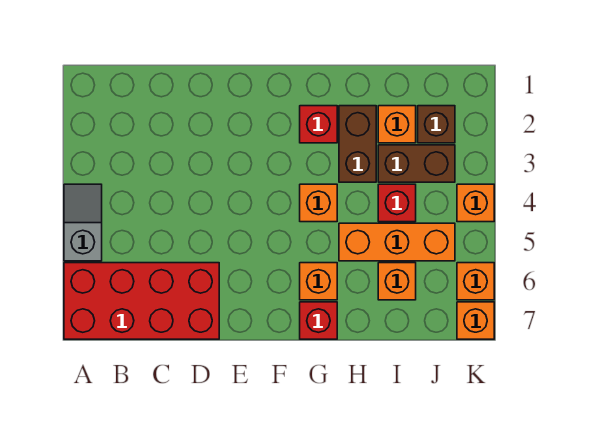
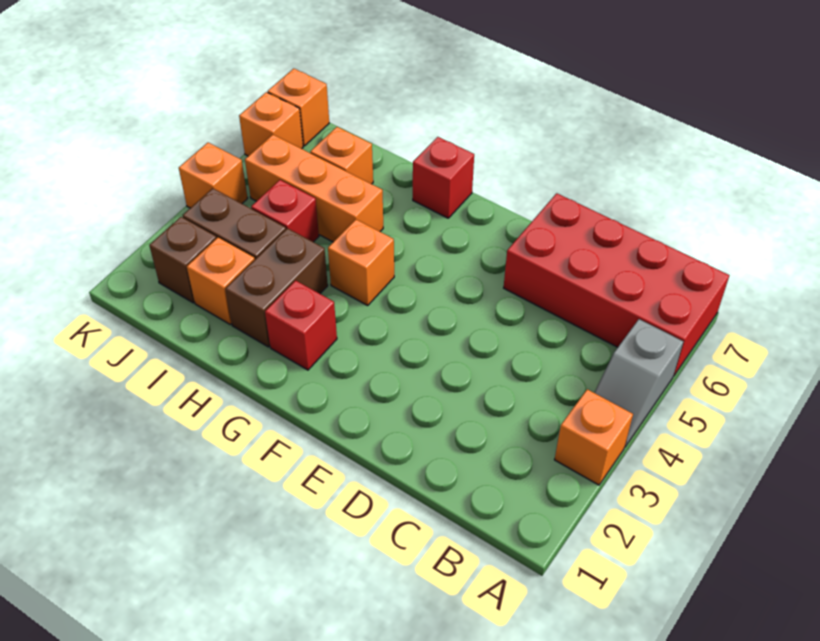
orange brick G6 level 1 -> orange brick A3 level 1

